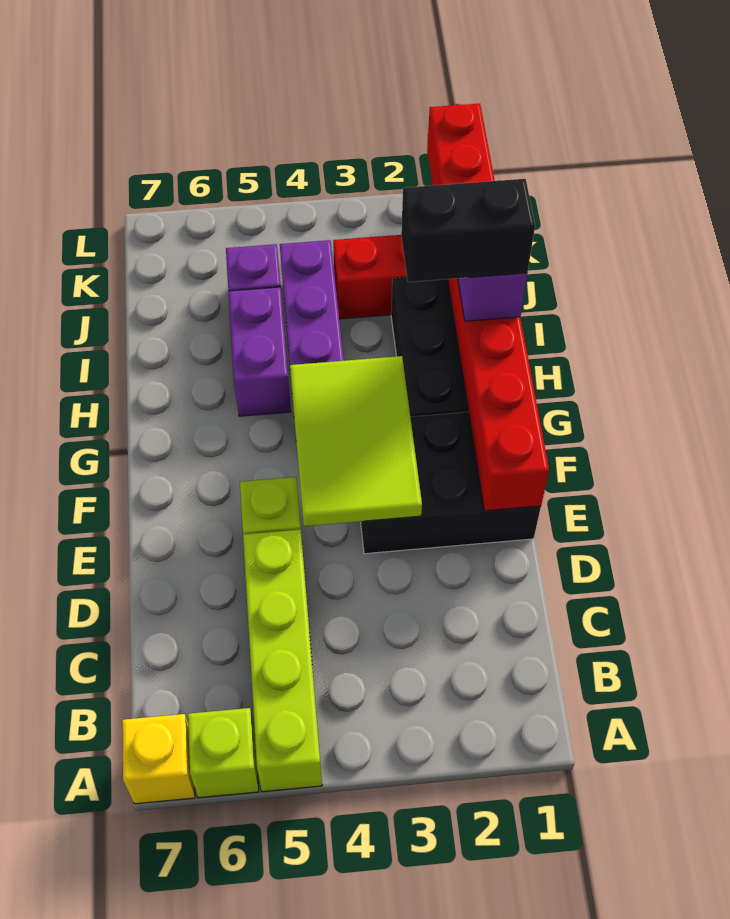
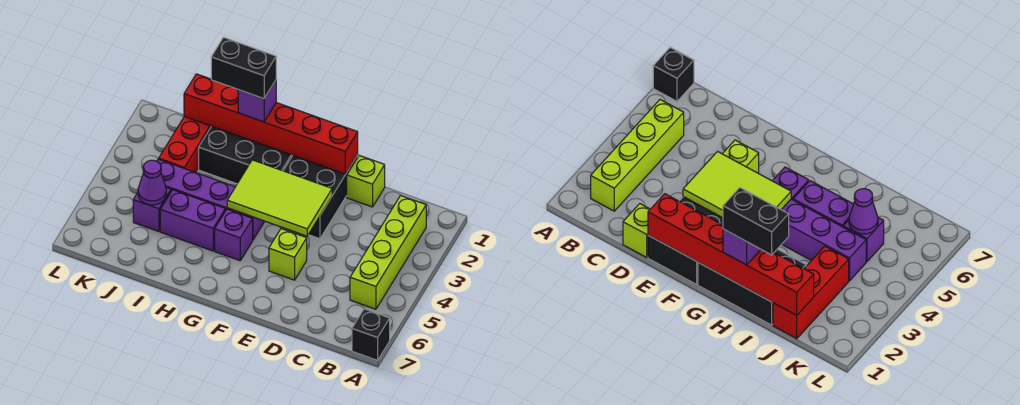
lime brick A5:D5 level 1 -> lime brick B2:B5 level 1
lime brick A6 level 1 -> lime brick D1 level 1
yellow brick A7 level 1 -> black brick A7 level 1
red brick E1:L1 level 2 -> red brick E1:J1 level 2
none -> purple brick G5 level 1
black brick H1:H2 level 4 -> black brick H1:I1 level 4
none -> purple cone J5 level 2

